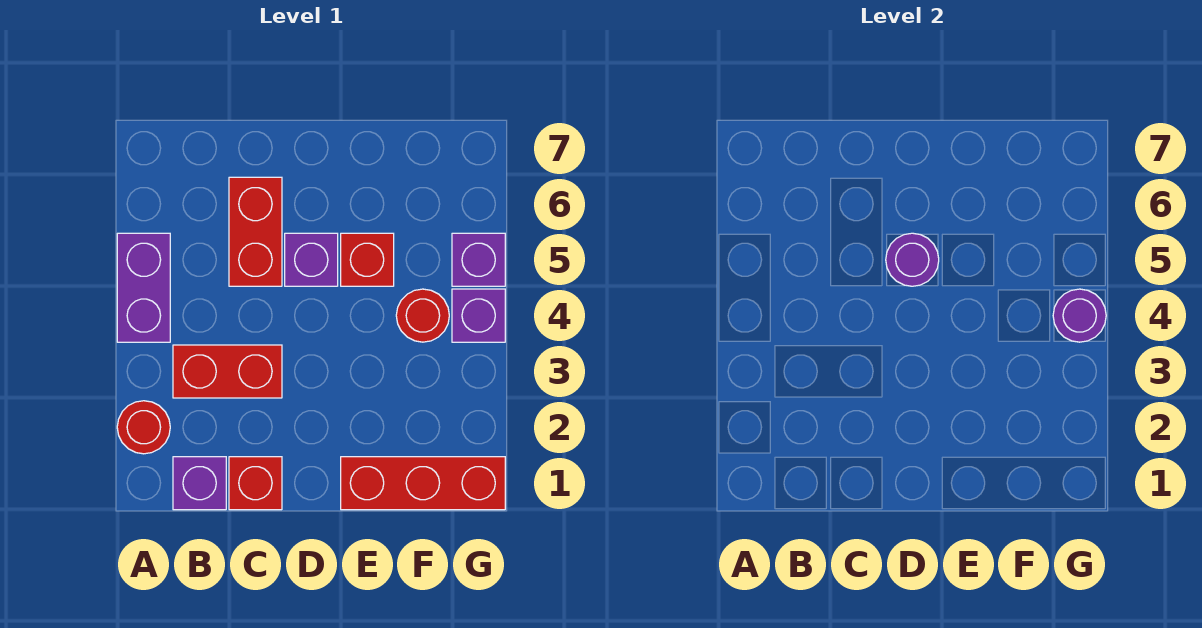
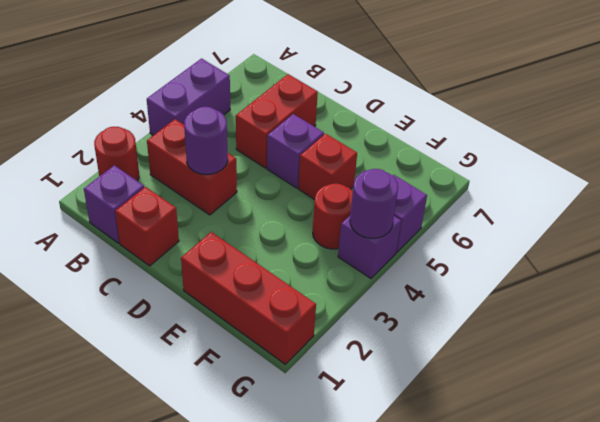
purple round brick D5 level 2 -> purple round brick C3 level 2

